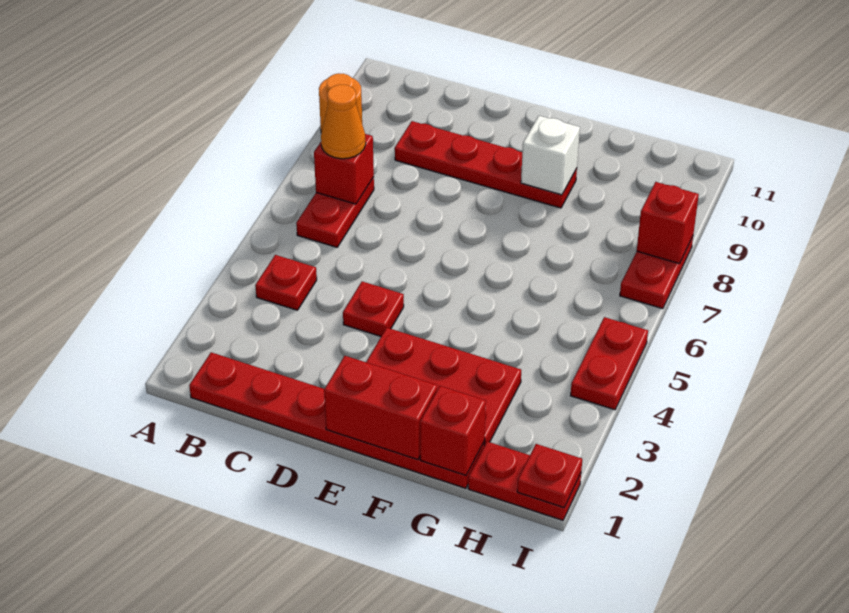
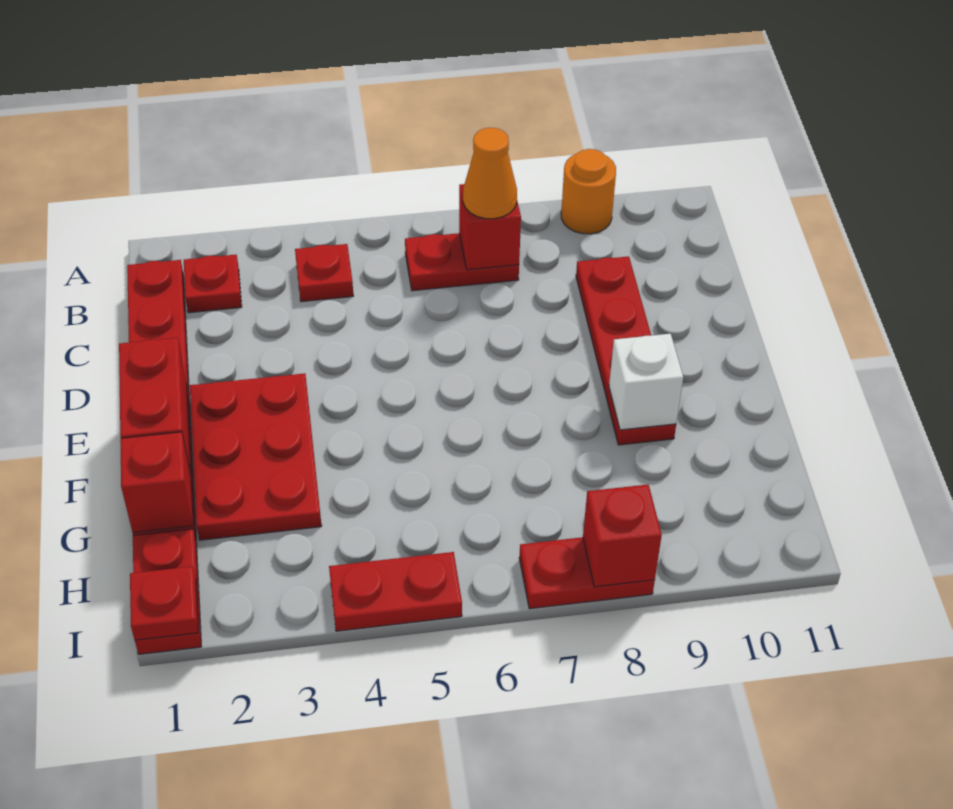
red plate D4 level 1 -> red plate B2 level 1

